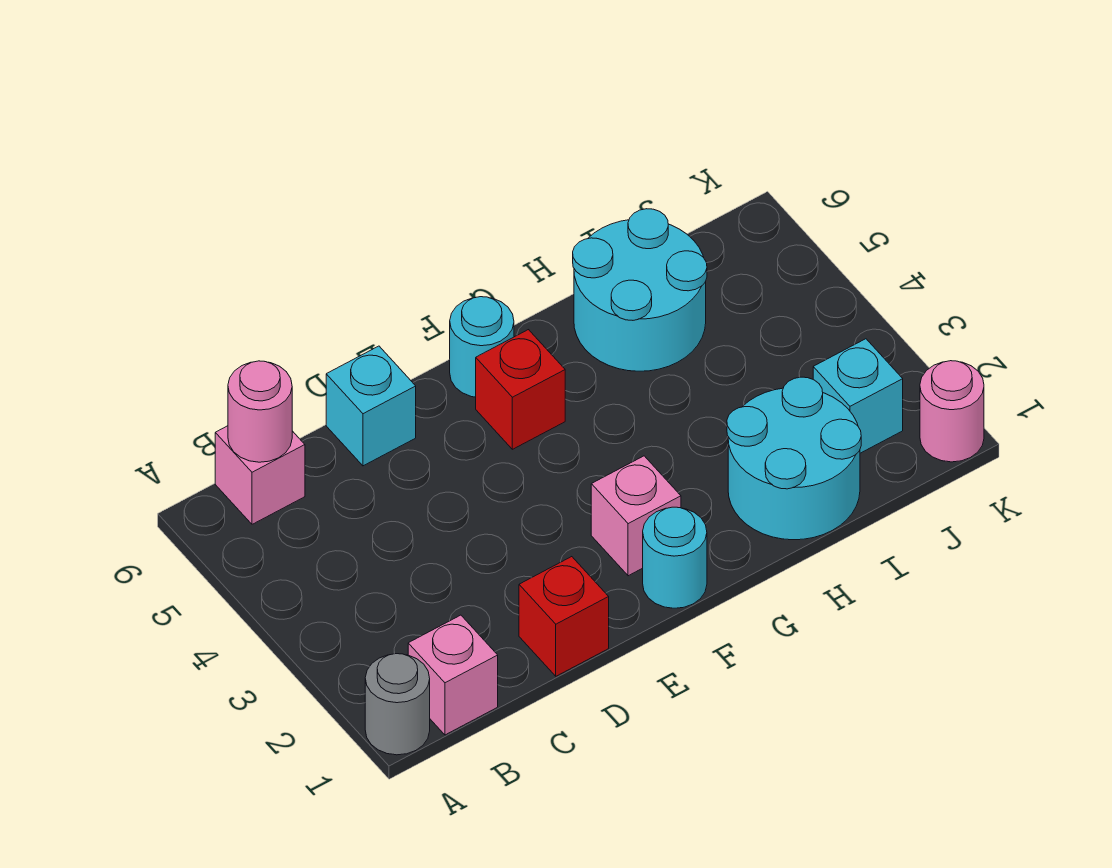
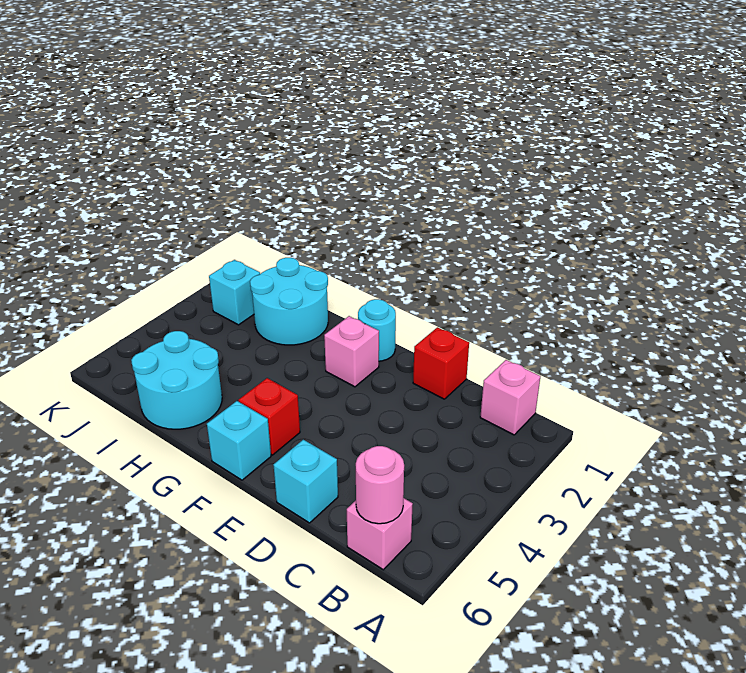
grey round brick A1 level 1 -> none
cyan round brick F6 level 1 -> cyan brick F6 level 1
pink round brick K1 level 1 -> none

